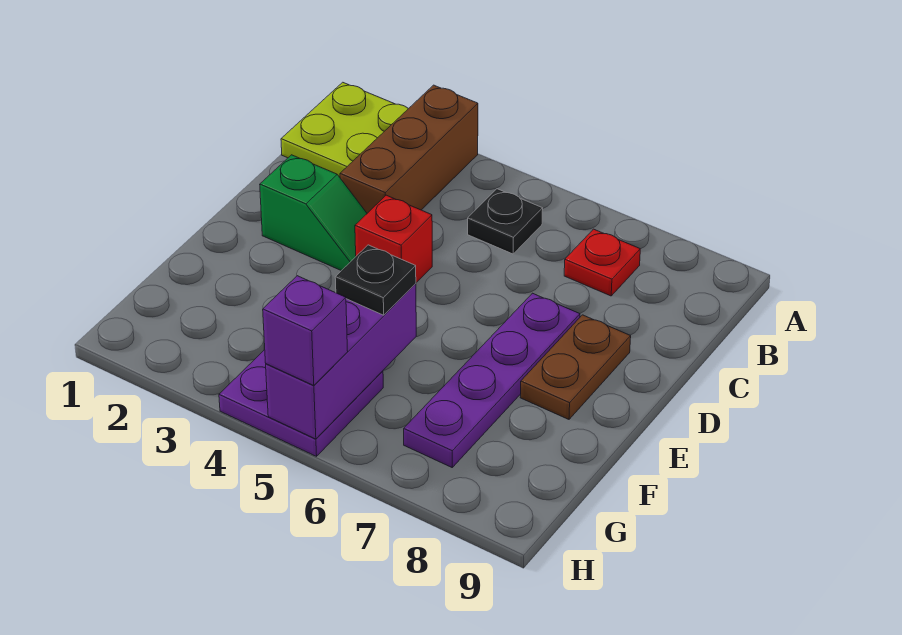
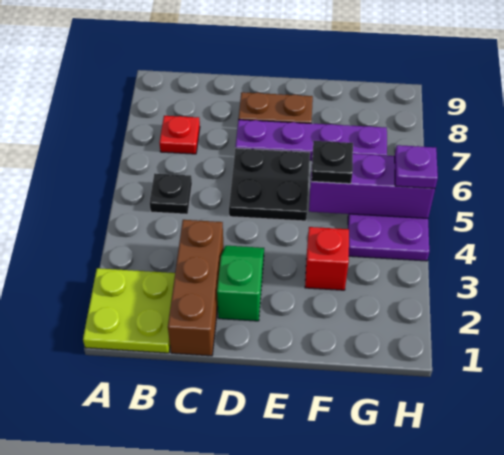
brown brick A3:C3 level 1 -> brown brick C1:C3 level 1
red brick D4 level 1 -> red brick F3 level 1
none -> black plate D5:E6 level 1
purple brick H5 level 3 -> purple plate H5 level 3

